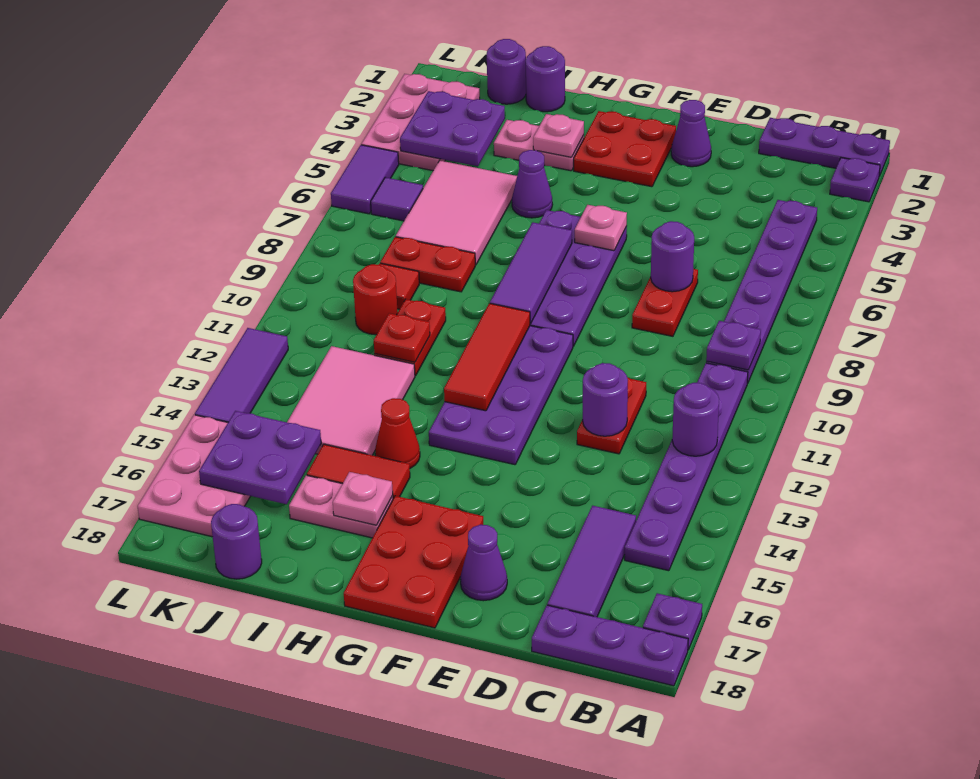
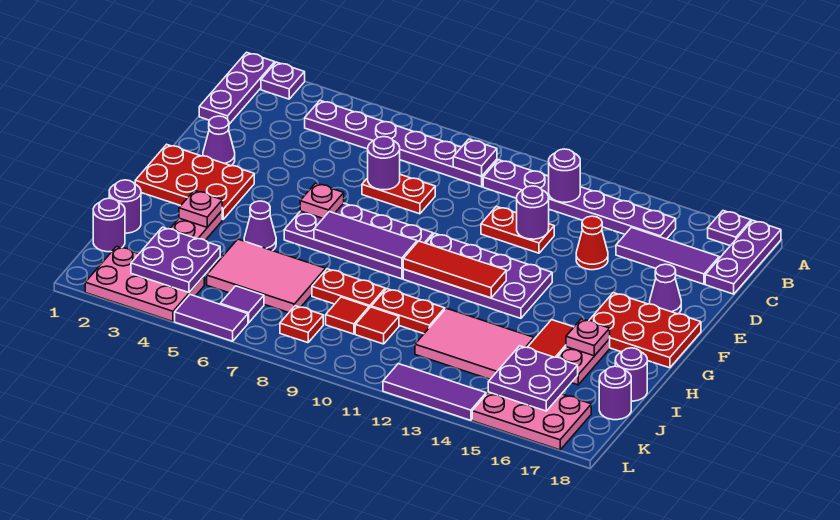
red plate F2:G3 level 1 -> red plate F1:G3 level 1
red cone H14 level 1 -> red cone D14 level 1
red plate I8:J8 level 1 -> red plate I8:I9 level 1
red plate I11 level 2 -> red plate K8 level 1
none -> purple round brick I18 level 1
red round brick J10 level 1 -> red tile J10 level 1

